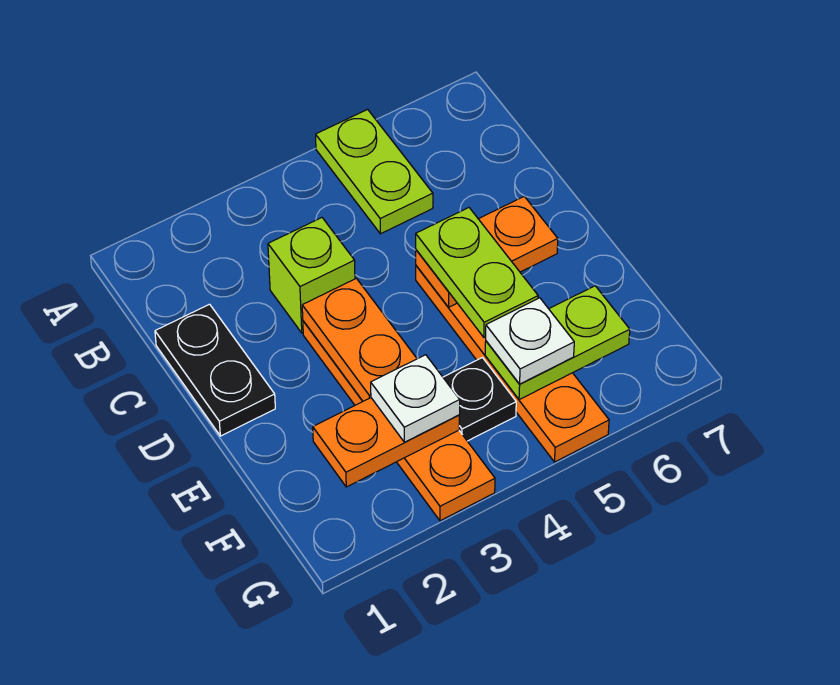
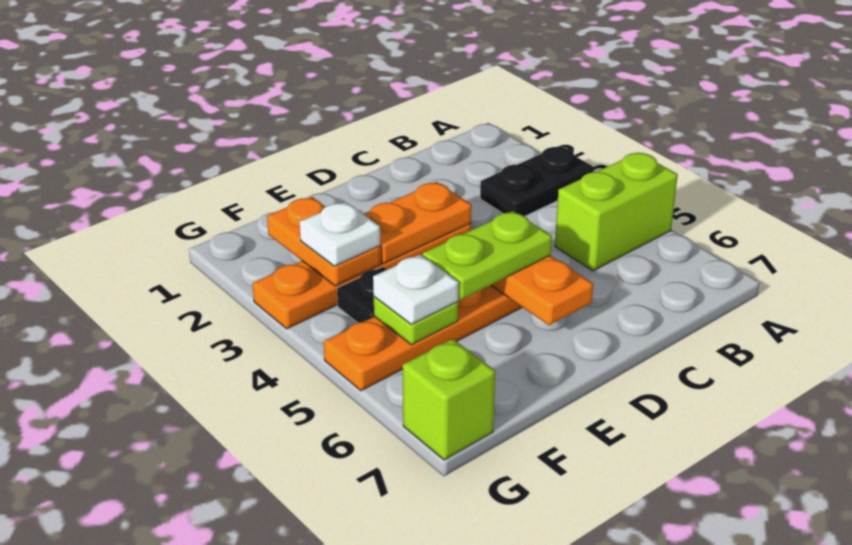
lime plate A5:B5 level 1 -> lime brick A5:B5 level 1
black plate C1:D1 level 1 -> black plate A3:B3 level 1
lime brick C3 level 1 -> lime brick G7 level 1
lime plate F5:F6 level 2 -> lime plate F5 level 2

